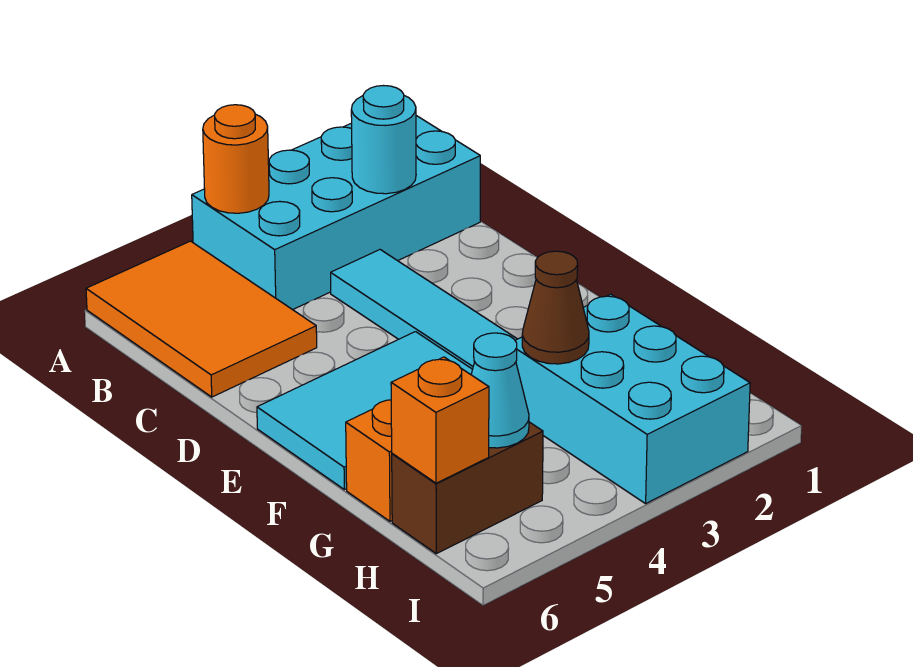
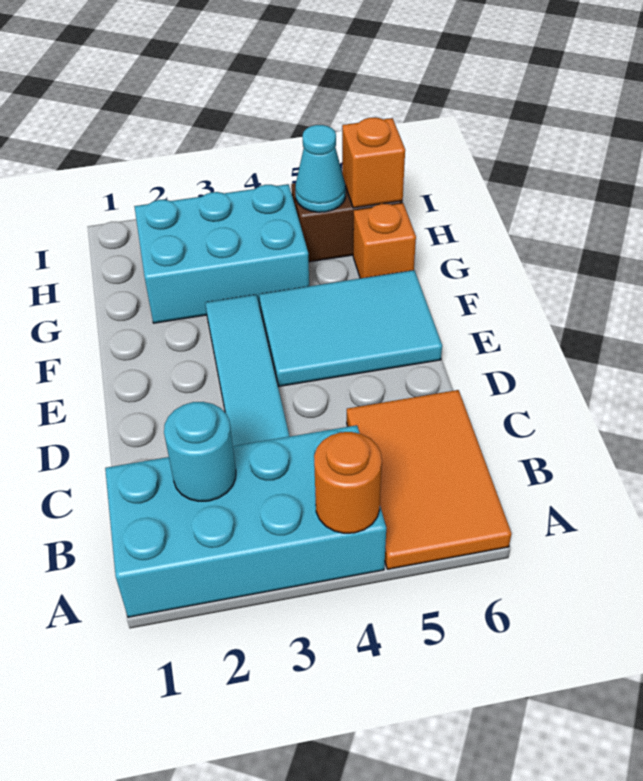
cyan brick G2:I3 level 1 -> cyan brick G2:H4 level 1
brown cone G3 level 2 -> none

